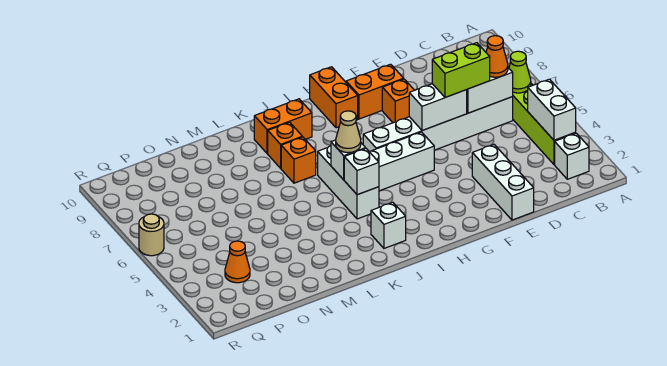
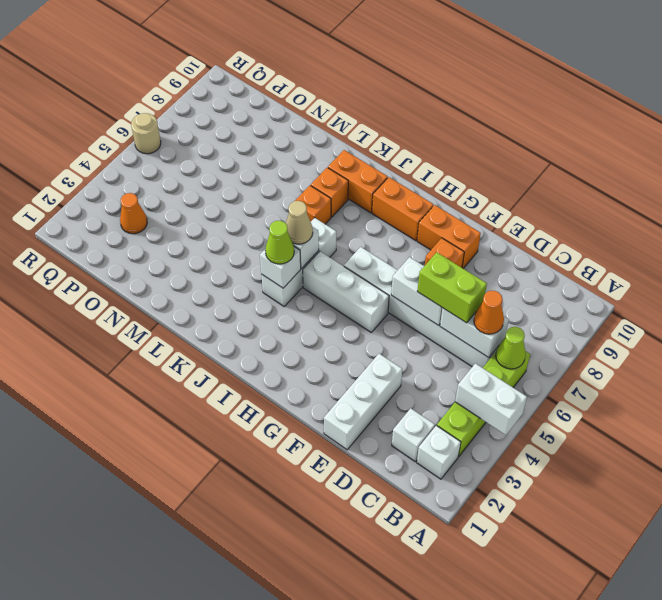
white brick B3:B4 level 2 -> white brick A4:B4 level 2
orange brick H9:H10 level 1 -> orange brick H9:I9 level 1
white brick J2 level 1 -> white brick C2 level 1
none -> lime cone J4 level 3

